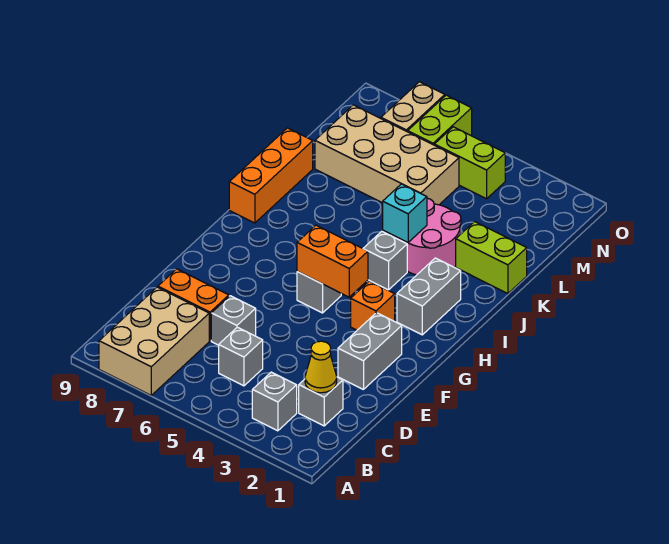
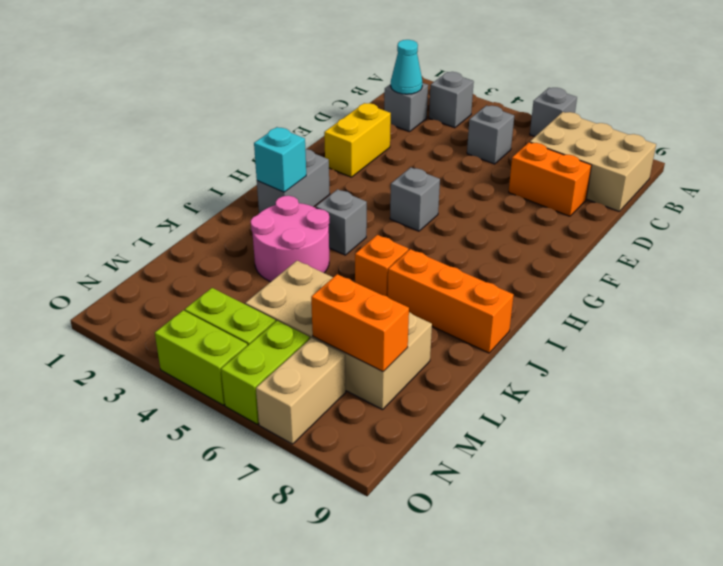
tan brick A7:C8 level 1 -> tan brick B7:C9 level 1
yellow cone C2 level 2 -> cyan cone C2 level 2
grey brick D6 level 1 -> grey brick A6 level 1
grey brick E2:F2 level 1 -> yellow brick E2:F2 level 1
orange brick G3 level 1 -> orange brick J6 level 1
orange brick G4:G5 level 2 -> orange brick M7:M8 level 2
orange brick I9:K9 level 1 -> orange brick J7:J9 level 1
cyan brick J4 level 2 -> cyan brick I2 level 2
lime brick K1:K2 level 1 -> lime brick O4:O5 level 1

